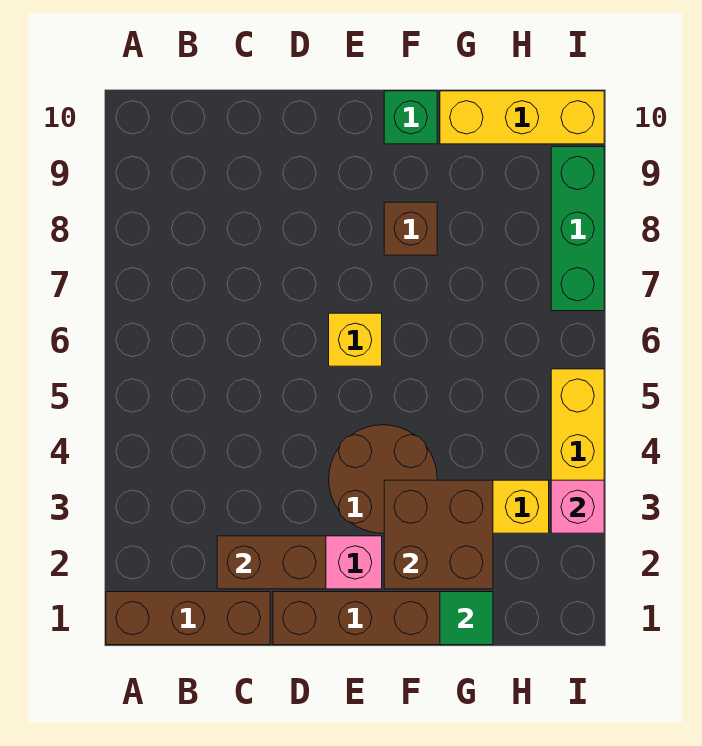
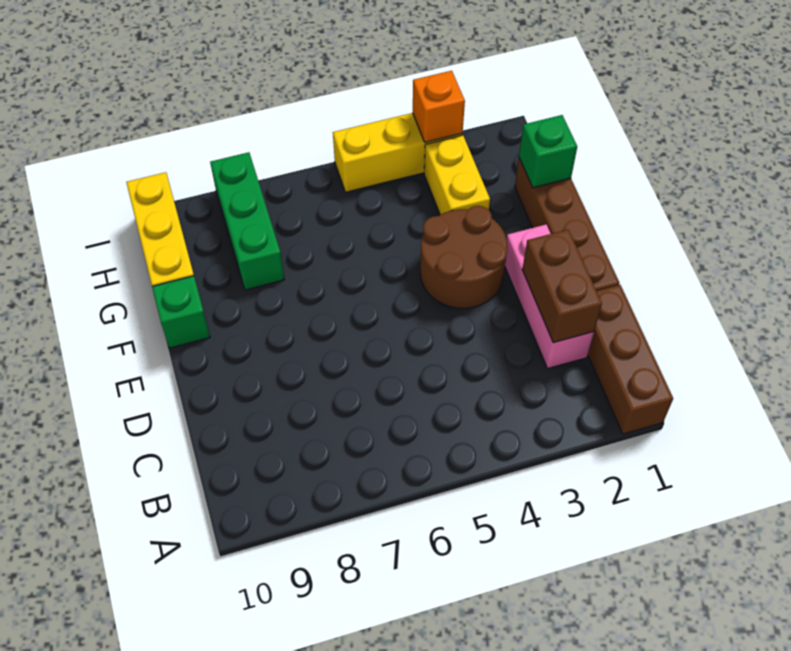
yellow brick E6 level 1 -> none
brown brick F2:G3 level 2 -> none
brown brick F8 level 1 -> none
green tile G1 level 2 -> green brick G1 level 2
pink brick I3 level 2 -> orange brick I3 level 2
green brick I7:I9 level 1 -> green brick G8:I8 level 1

